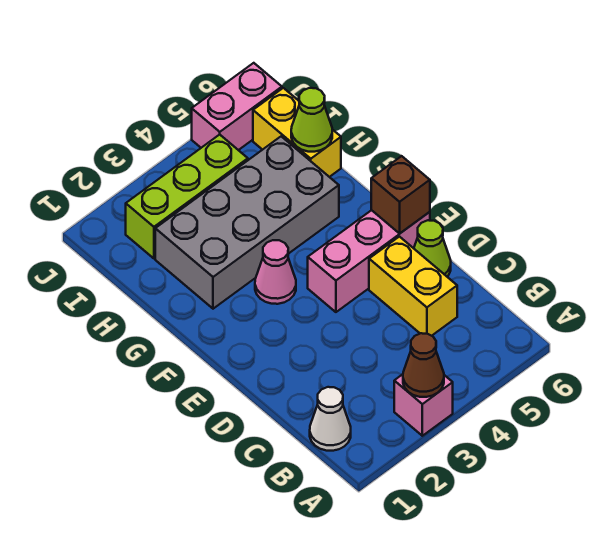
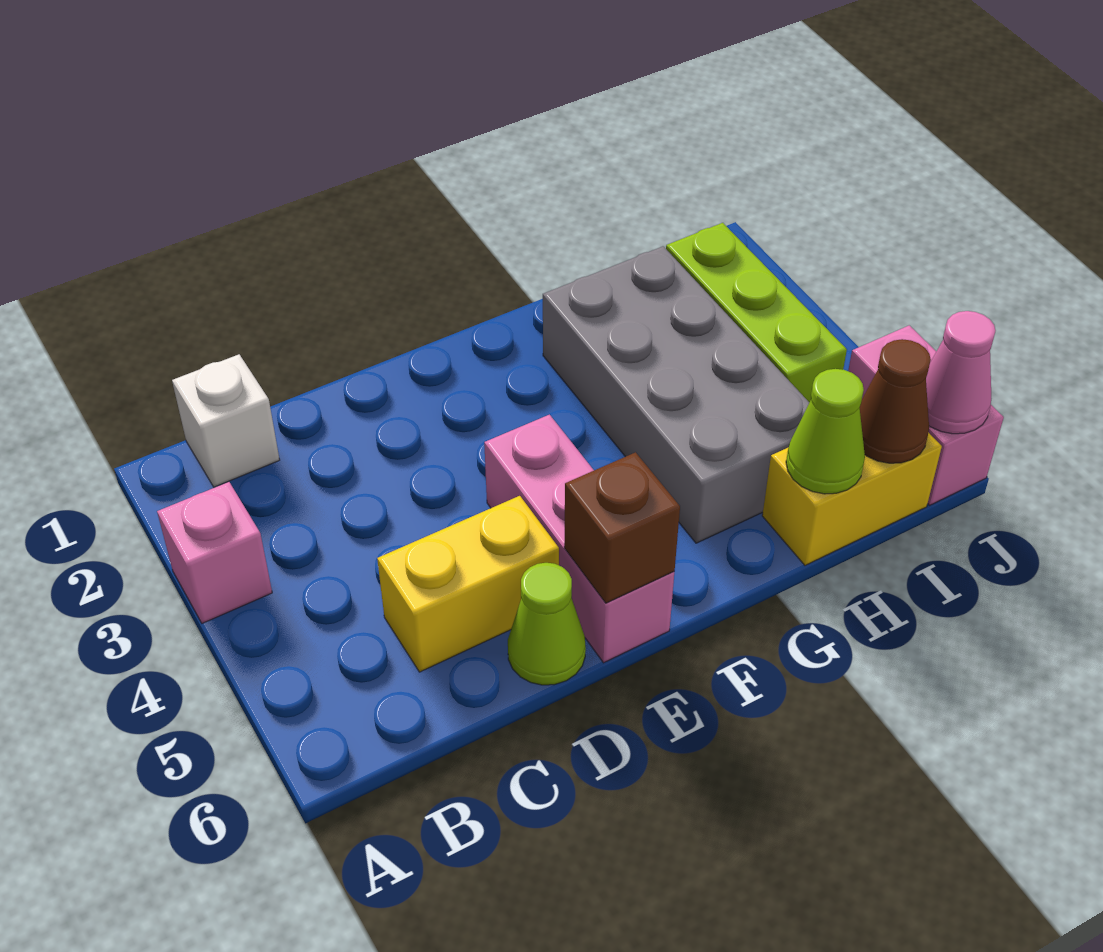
brown cone A3 level 2 -> brown cone I6 level 2
white cone B1 level 1 -> white brick B1 level 1
pink cone F3 level 1 -> pink cone J6 level 2

